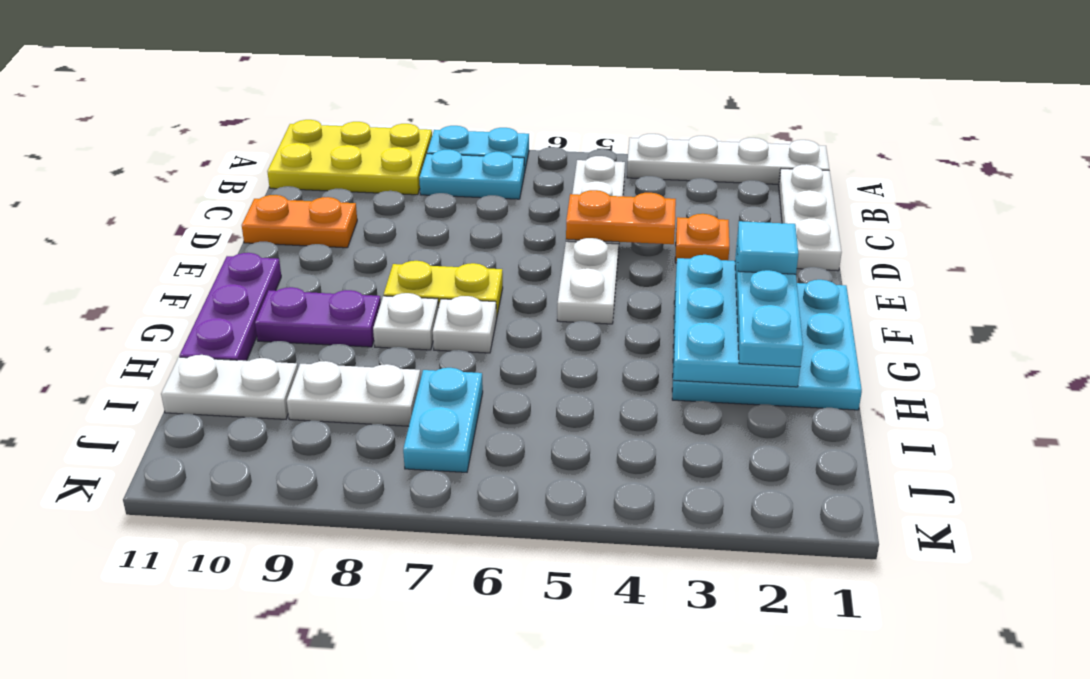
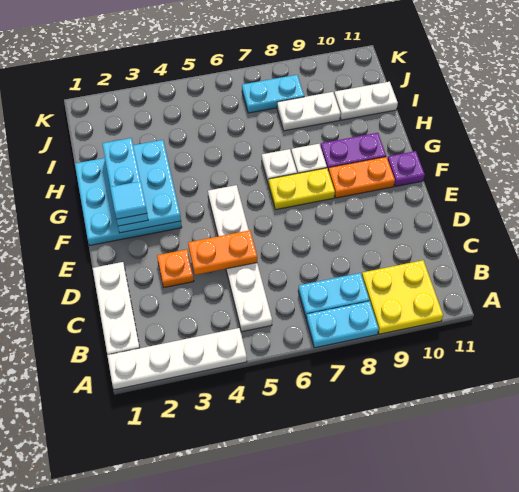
yellow plate A9:B11 level 1 -> yellow plate A9:B10 level 1
orange plate D10:D11 level 1 -> orange plate F9:F10 level 1
purple plate F11:H11 level 1 -> purple plate F11 level 1
cyan plate I7:J7 level 1 -> cyan plate J7:J8 level 1

